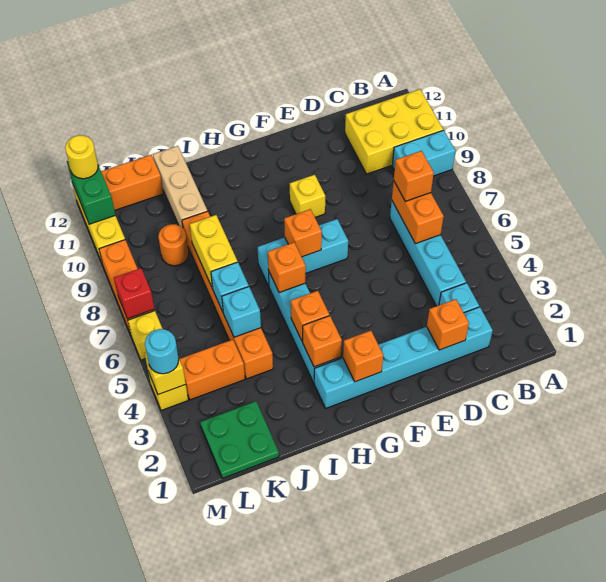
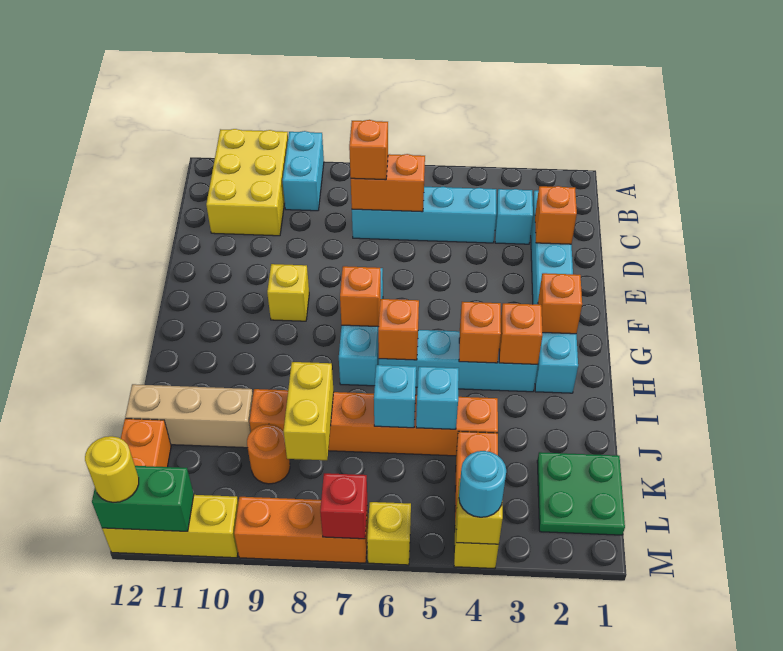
yellow brick J7:J8 level 2 -> yellow brick J8:K8 level 2

